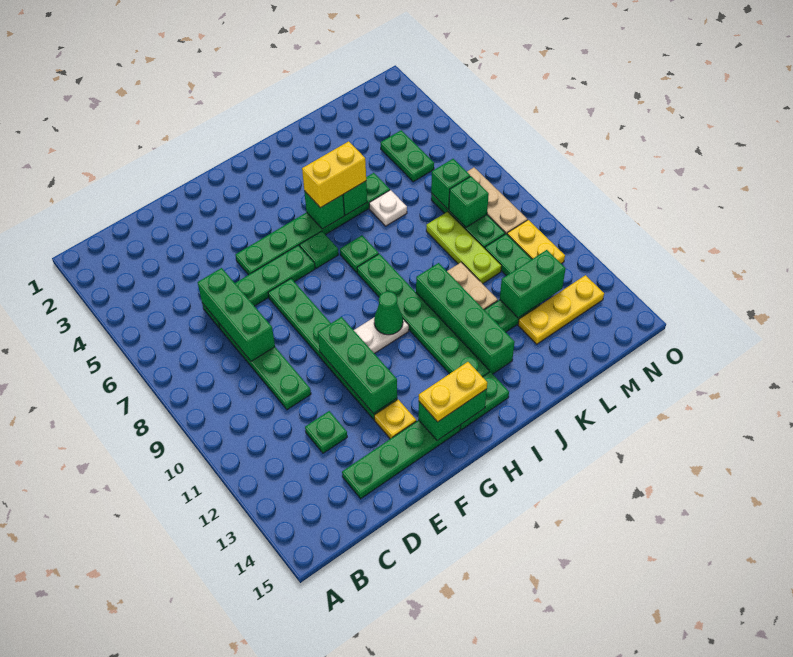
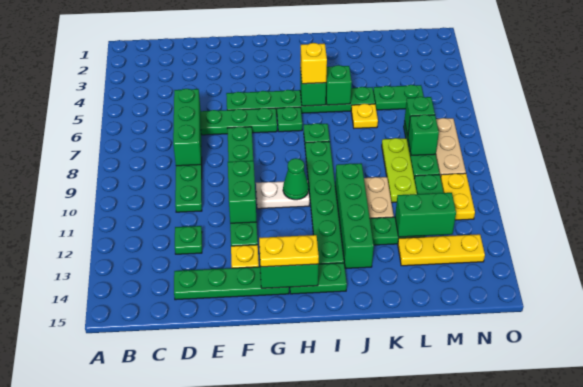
green brick F10:F12 level 2 -> green brick F10:F11 level 2
yellow brick I5:J5 level 3 -> yellow brick I5 level 3
white plate K6 level 1 -> yellow plate K6 level 1
green plate M4:M5 level 1 -> green plate L5:M5 level 1

